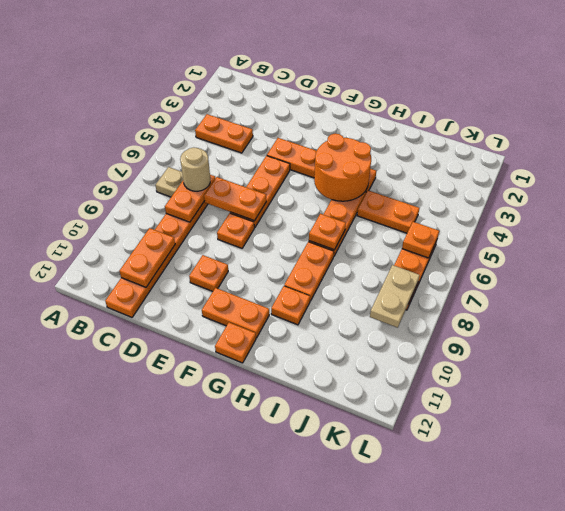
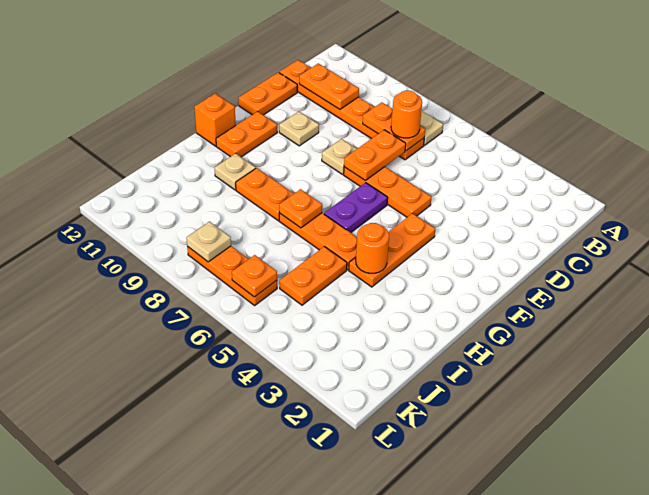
orange plate B4:C4 level 1 -> orange plate D12:E12 level 1
tan round brick C7 level 3 -> orange round brick C7 level 3
orange plate E4:H4 level 1 -> orange plate F4:H4 level 1
orange plate E8 level 1 -> tan plate E8 level 1
orange plate E10 level 1 -> tan plate E10 level 1
none -> purple plate F6:G6 level 1
orange round brick G4:H5 level 2 -> orange round brick H4 level 2
orange plate G12 level 1 -> orange brick G12 level 1
orange plate H10 level 1 -> tan plate H10 level 1
tan plate K8:K9 level 2 -> tan plate K8 level 2

